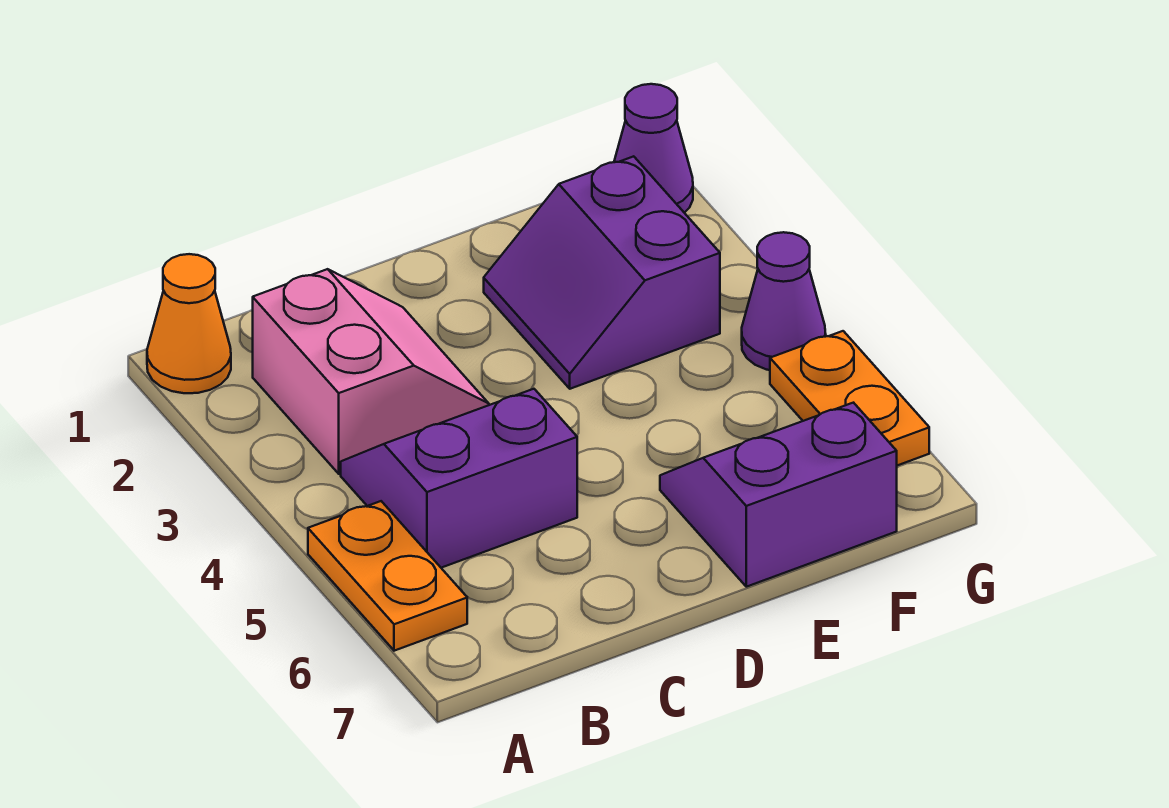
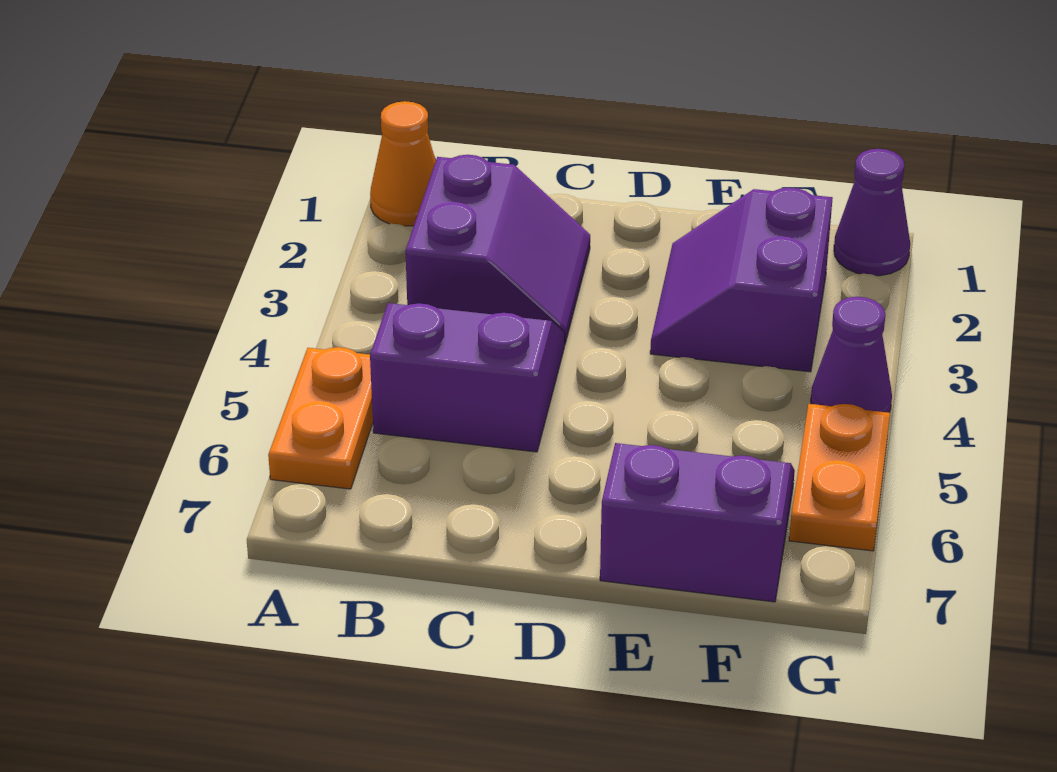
pink slope B2:C3 level 1 top B -> purple slope B2:C3 level 1 top B

